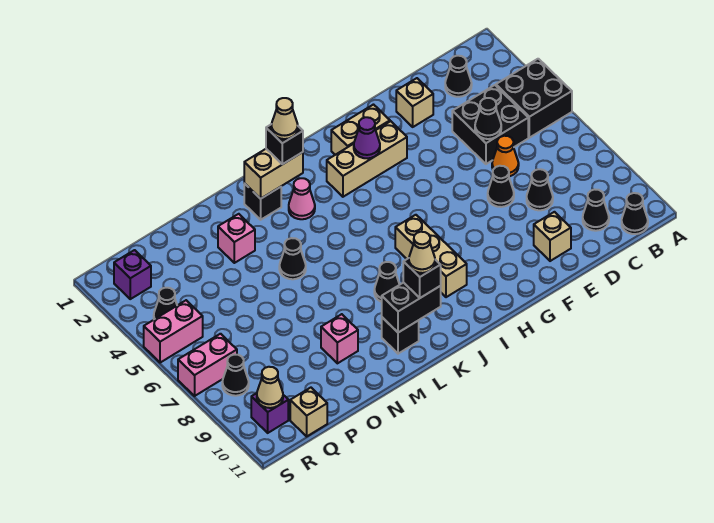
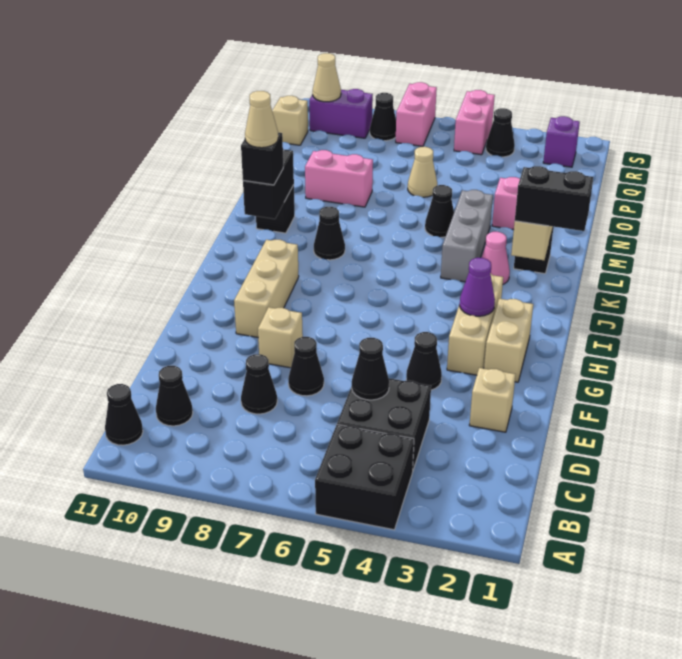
black cone C2 level 1 -> black cone F4 level 1
orange cone D6 level 1 -> none
tan brick E10 level 1 -> tan brick F8 level 1
tan brick I7:I9 level 1 -> tan brick G9:I9 level 1
black brick K2 level 3 -> black brick K1:K2 level 3
tan cone K2 level 4 -> tan cone O6 level 1
none -> grey brick K4:M4 level 1
pink brick N9 level 1 -> pink brick N8:N9 level 1
purple brick R10 level 1 -> purple brick R9:R10 level 1

